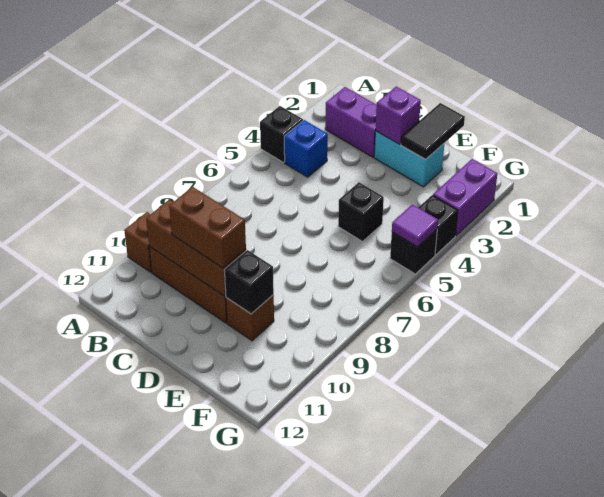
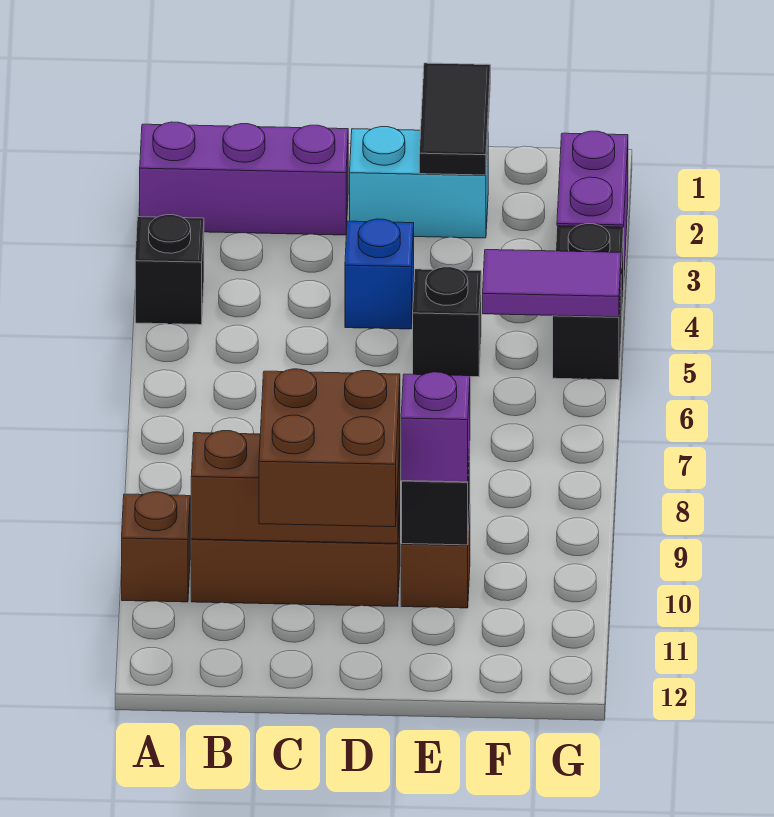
purple brick B2:C2 level 1 -> purple brick A2:C2 level 1
blue brick B4 level 1 -> blue brick D4 level 1
brown brick C10:D10 level 3 -> brown brick C10:D11 level 3
purple brick D2 level 2 -> purple brick E10 level 3
purple tile G5 level 2 -> purple tile F5:G5 level 2

